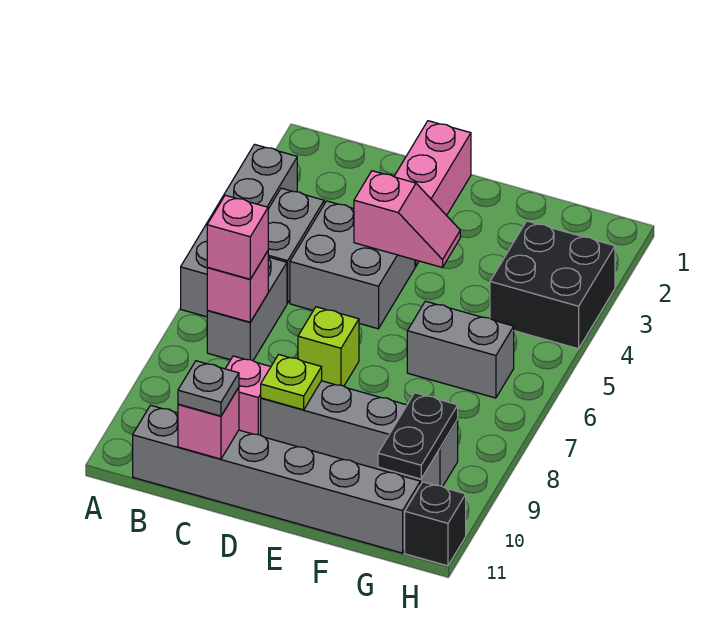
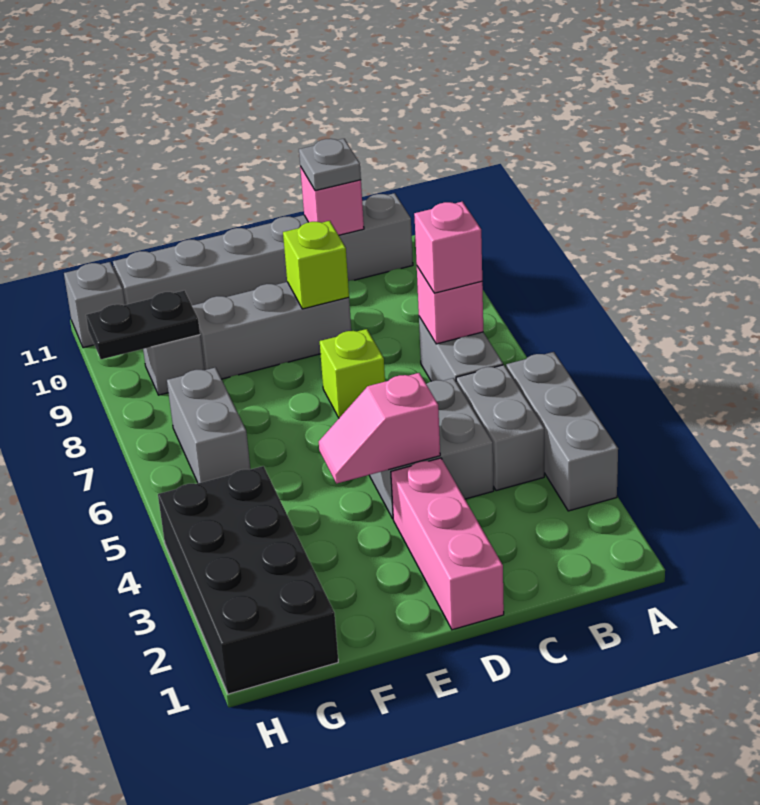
grey brick A3:A6 level 1 -> grey brick A3:A5 level 1
pink brick C9 level 1 -> none
lime plate D9 level 2 -> lime brick D9 level 2
grey brick F6:G6 level 1 -> grey brick G6:G7 level 1
black brick G3:H4 level 1 -> black brick G1:H4 level 1
black plate G9:G10 level 2 -> black plate G9:H9 level 2
black brick H11 level 1 -> grey brick H11 level 1

